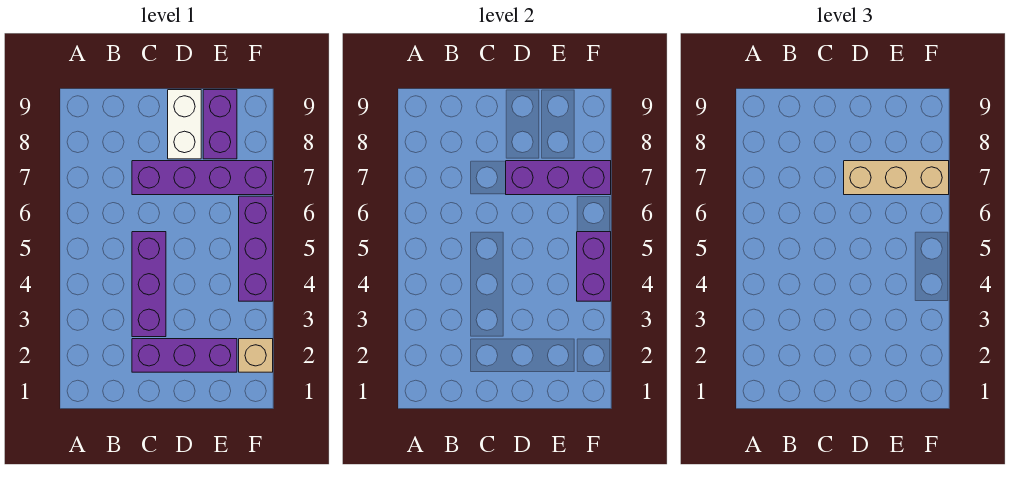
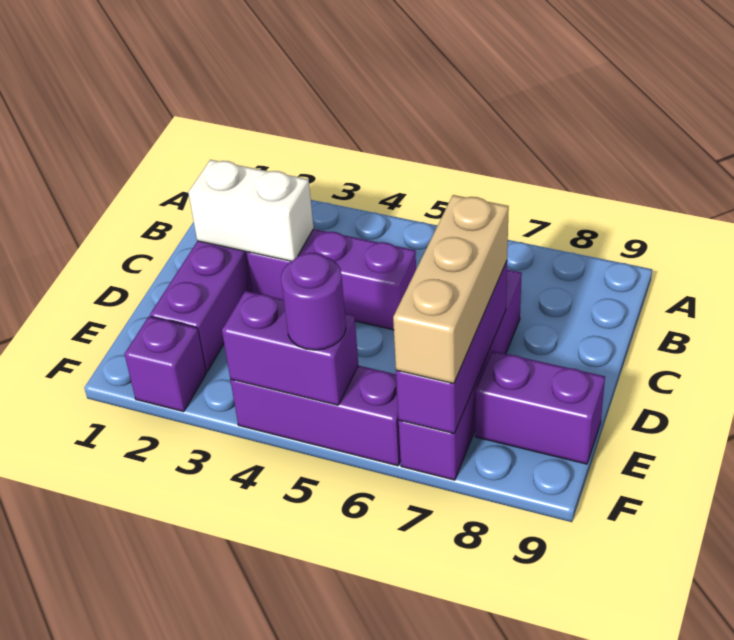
white brick D8:D9 level 1 -> white brick C2:C3 level 2
tan brick F2 level 1 -> purple brick F2 level 1
none -> purple round brick F5 level 3

